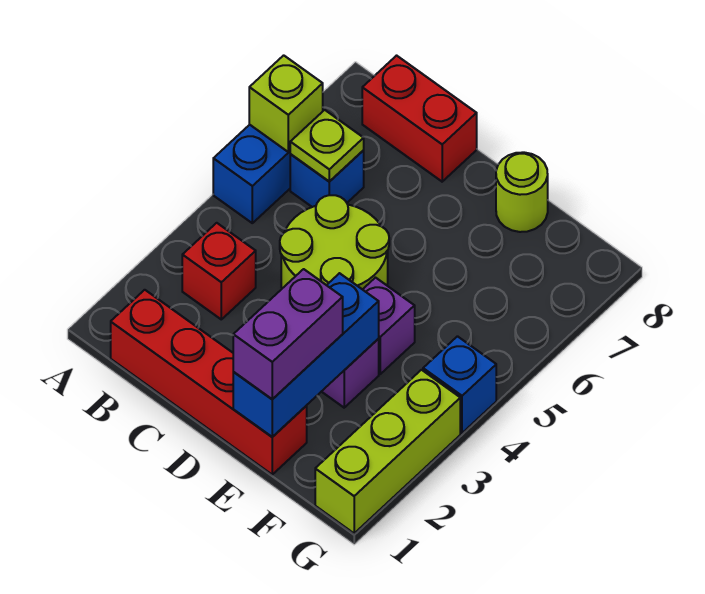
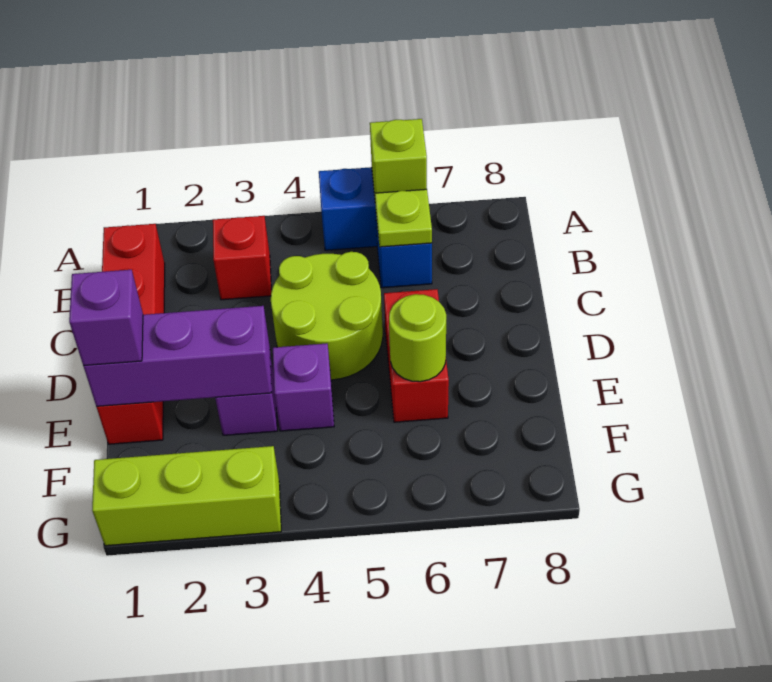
red brick B8:C8 level 1 -> red brick D6:E6 level 1
blue brick E1:E3 level 2 -> purple brick E1:E3 level 2
purple brick E1:E2 level 3 -> purple brick E1 level 3
lime round brick E8 level 1 -> lime round brick E6 level 2
blue brick G4 level 1 -> none

